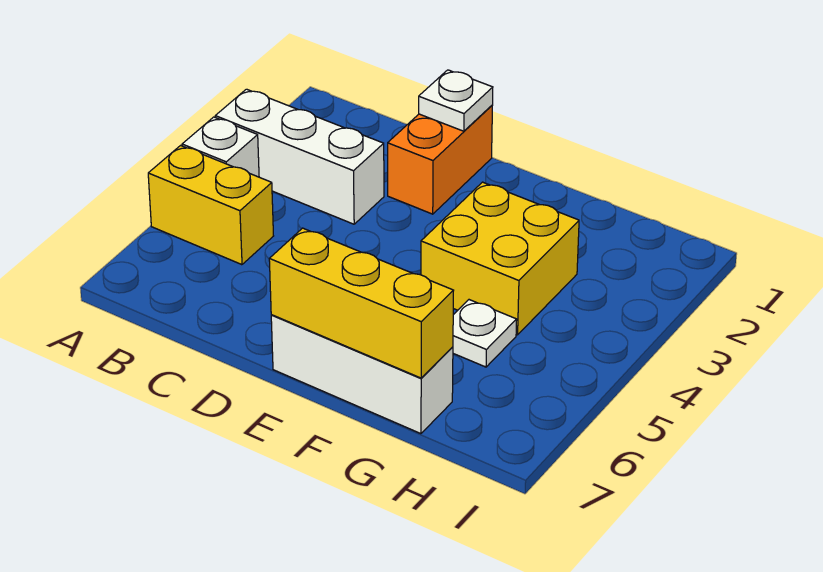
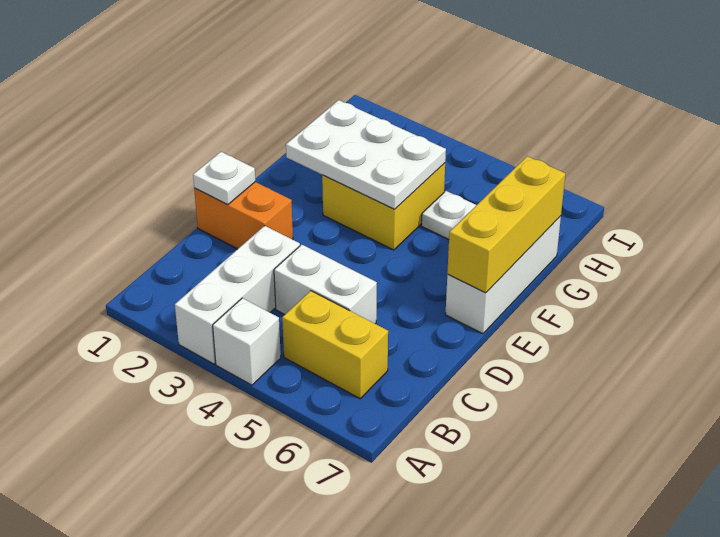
yellow brick A5:B5 level 1 -> yellow brick B5:B6 level 1
none -> white brick C4:C5 level 1
none -> white plate F2:G4 level 2

